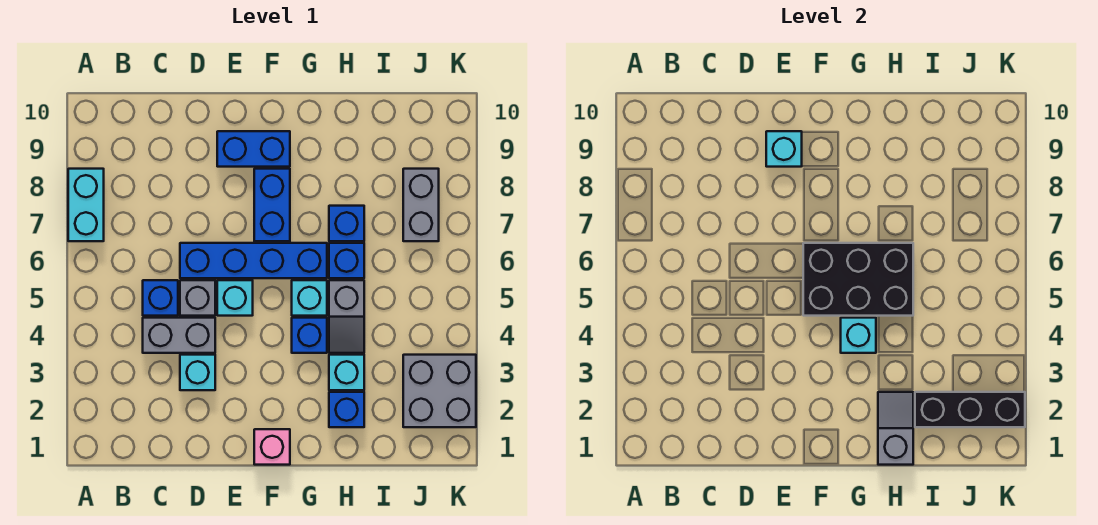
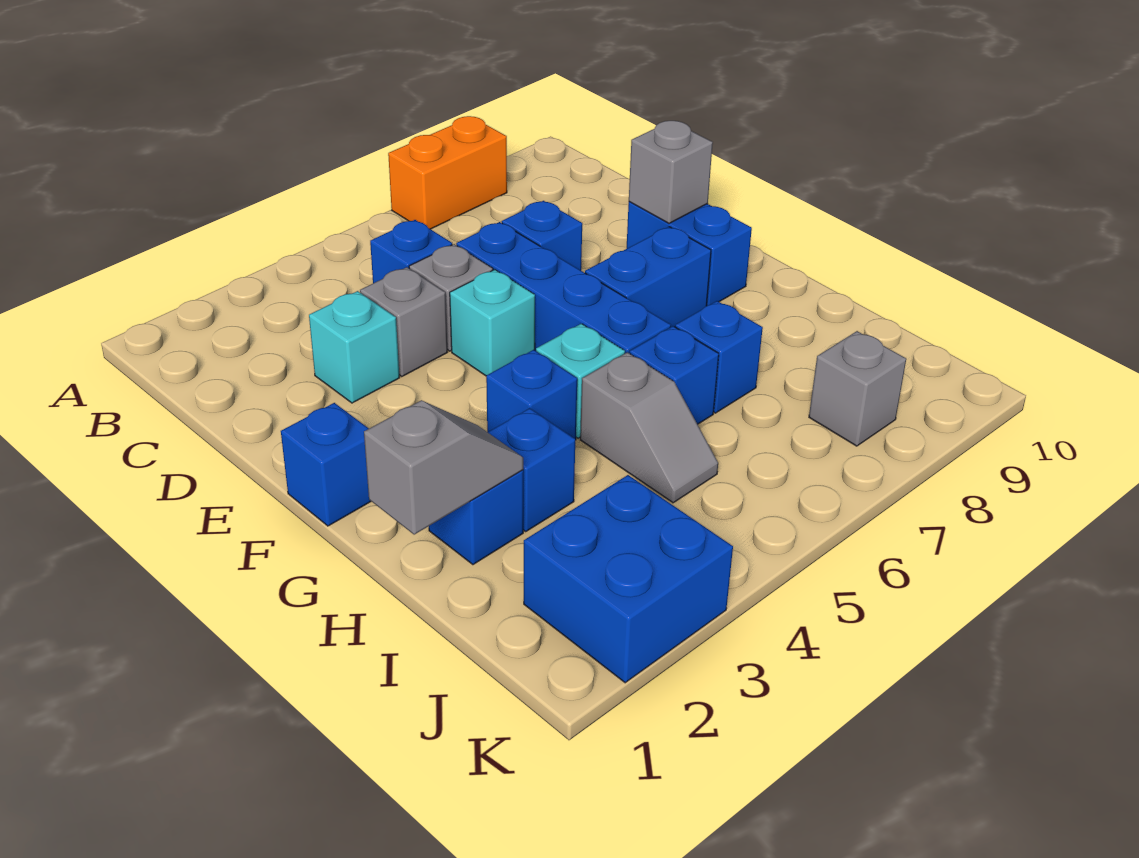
cyan brick A7:A8 level 1 -> orange brick A7:A8 level 1
grey brick C4:D4 level 1 -> grey brick D4 level 1
none -> blue brick D7 level 1
cyan brick E9 level 2 -> grey brick E9 level 2
pink brick F1 level 1 -> blue brick F1 level 1
black brick F5:H6 level 2 -> none
cyan brick G4 level 2 -> none
cyan brick H3 level 1 -> blue brick H3 level 1
grey slope H4:H5 level 1 top 5 -> grey slope H5:I5 level 1 top H
black brick I2:K2 level 2 -> none
grey brick J2:K3 level 1 -> blue brick J2:K3 level 1
grey brick J7:J8 level 1 -> grey brick J8 level 1

